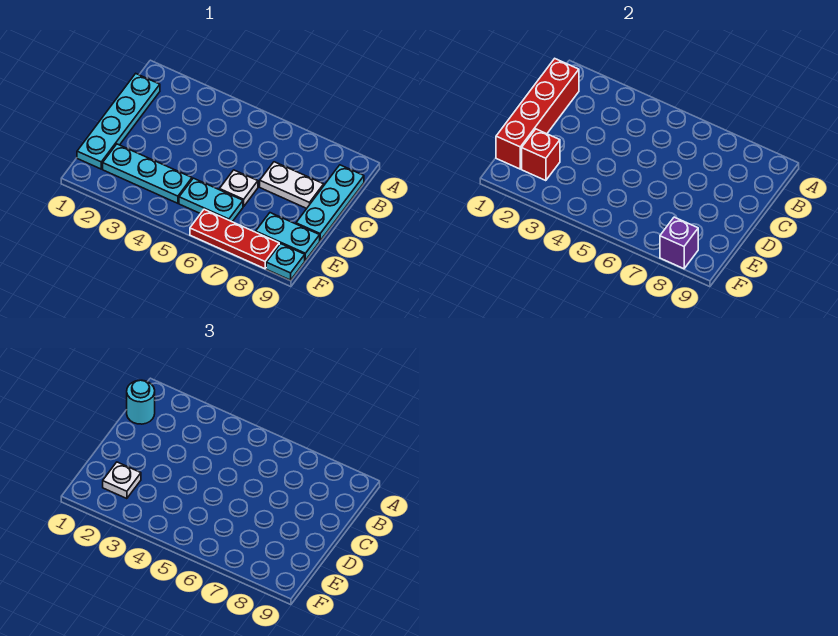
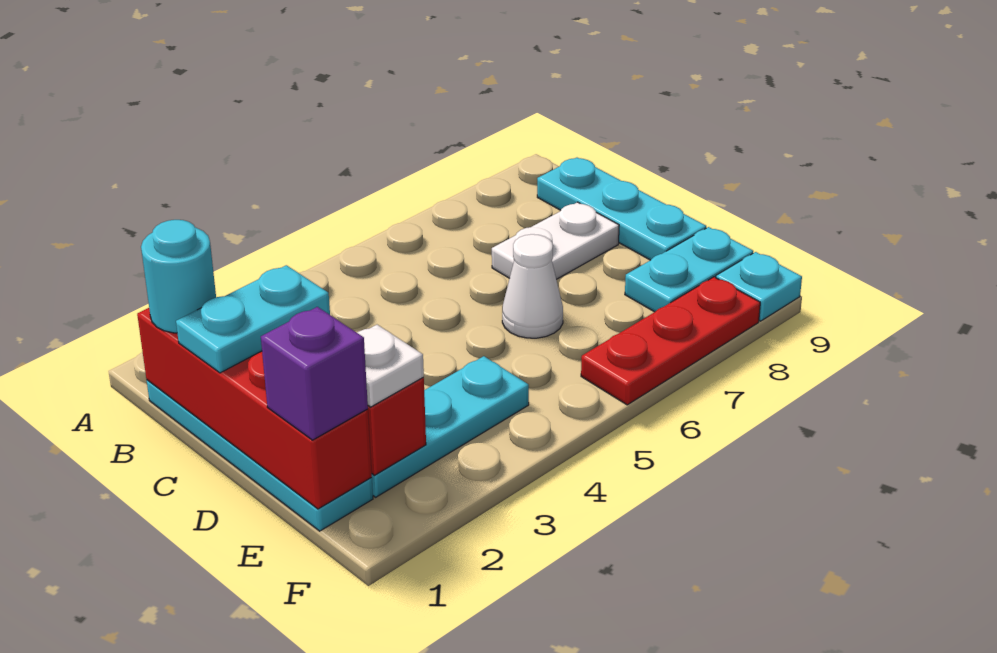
white plate D6 level 1 -> white cone D6 level 1
cyan plate E5:E6 level 1 -> cyan plate C1:C2 level 3
purple brick F8 level 2 -> purple brick E1 level 3

